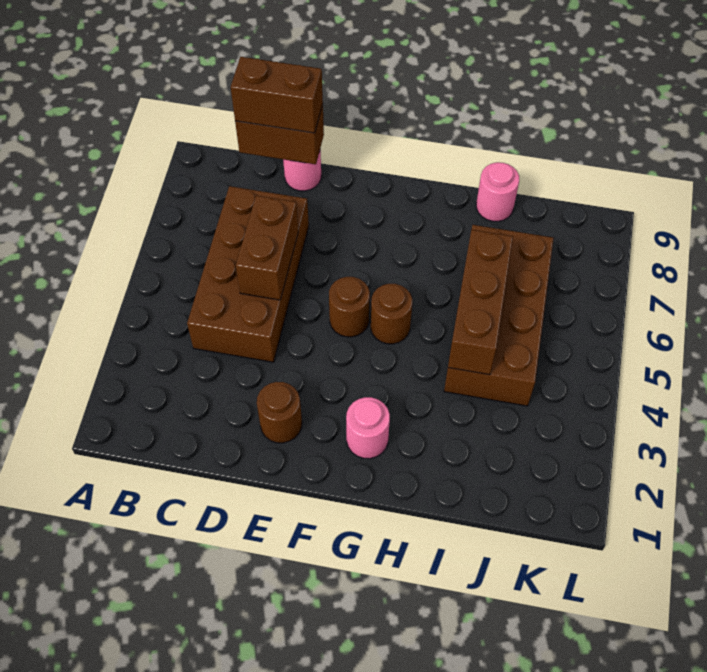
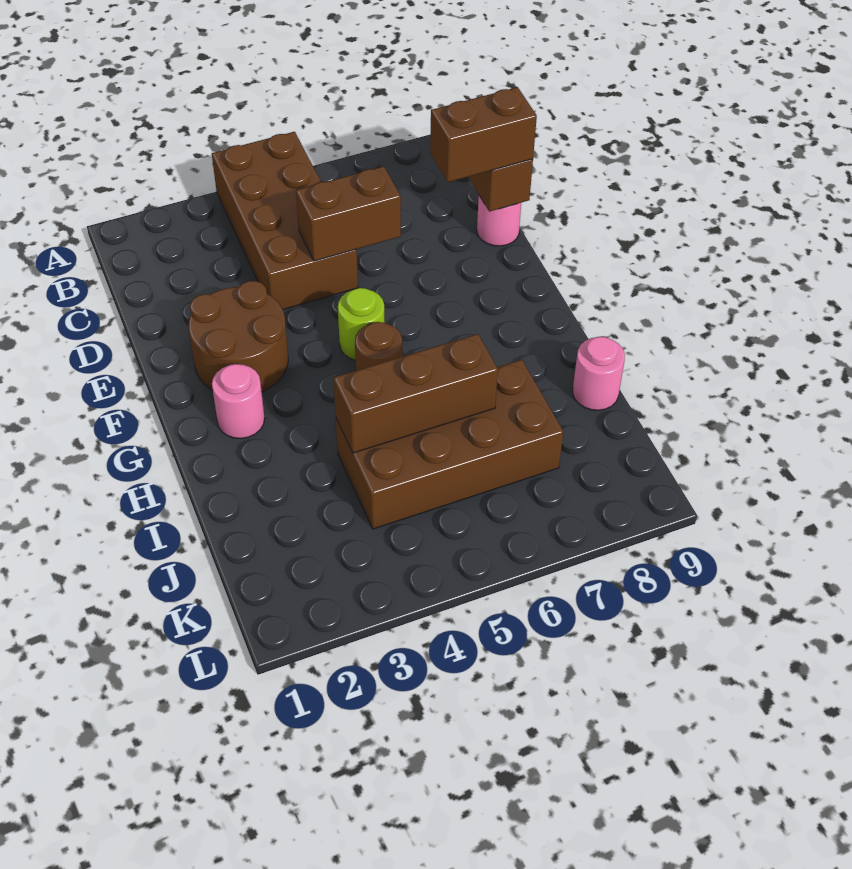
brown brick C4:D7 level 1 -> brown brick A4:D5 level 1
brown brick C9:D9 level 3 -> brown brick D8:D9 level 3
brown round brick E2 level 1 -> brown round brick E2:F3 level 1
brown round brick F5 level 1 -> lime round brick F5 level 1

